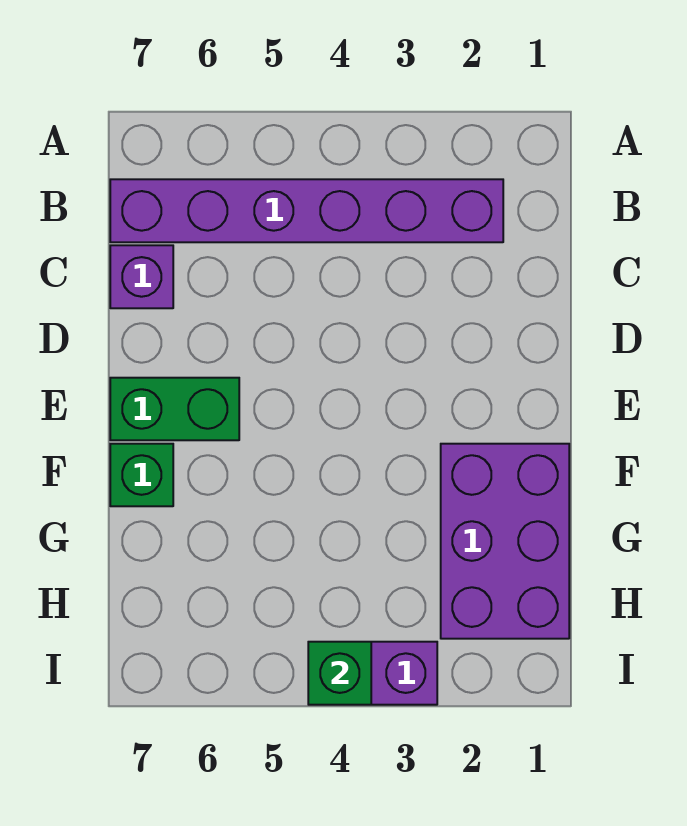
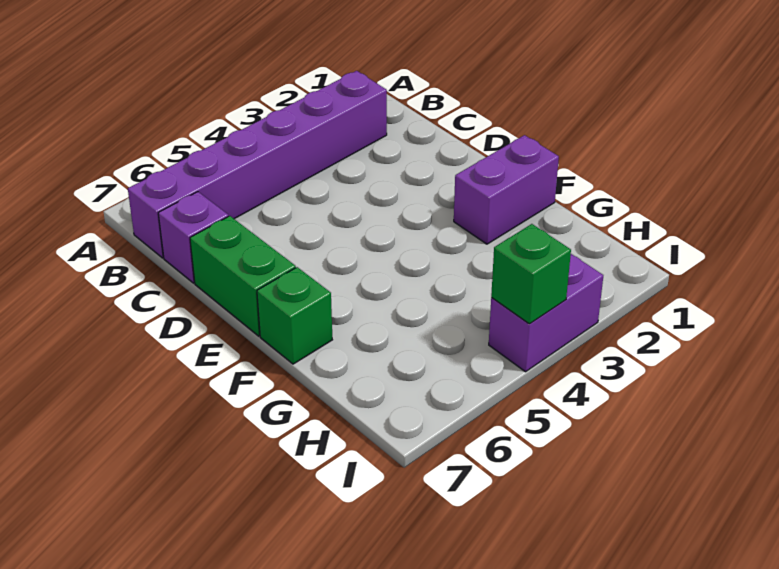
green brick E6:E7 level 1 -> green brick D7:E7 level 1
purple brick F1:H2 level 1 -> purple brick F1:F2 level 1

